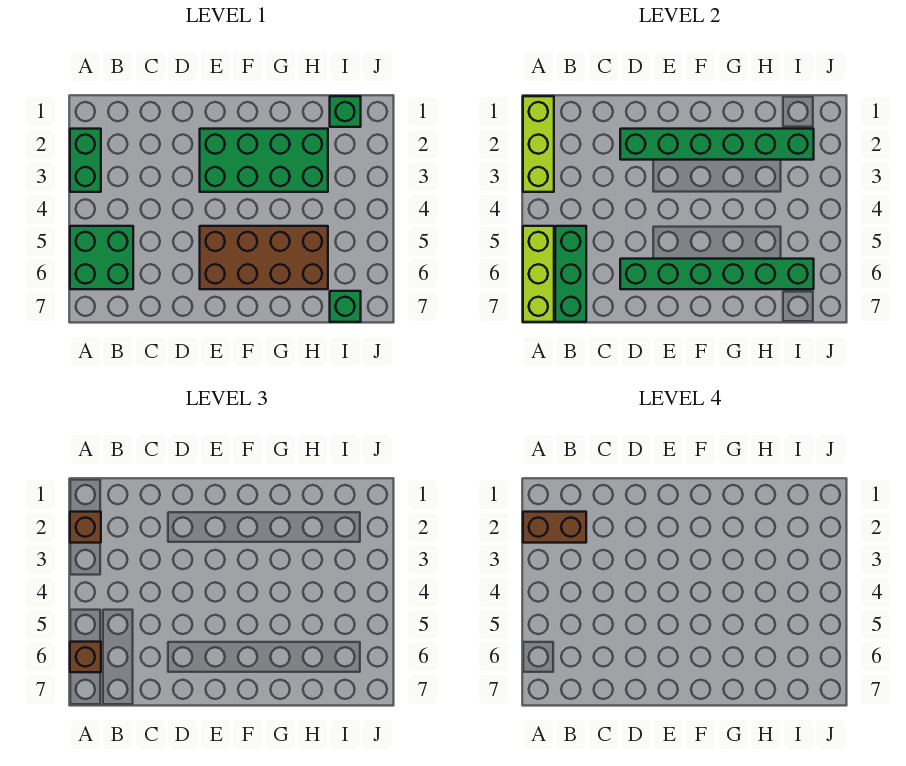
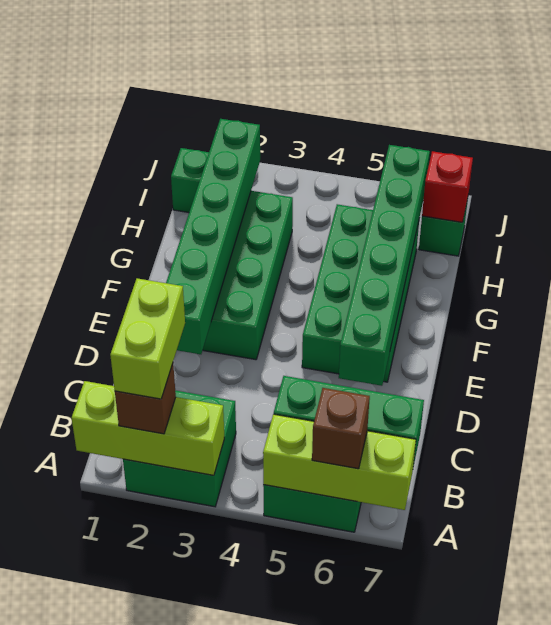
green brick A2:A3 level 1 -> green brick A2:B3 level 1
brown brick A2:B2 level 4 -> lime brick A2:B2 level 4
brown brick E5:H6 level 1 -> green brick E5:H6 level 1
none -> red brick I7 level 2

